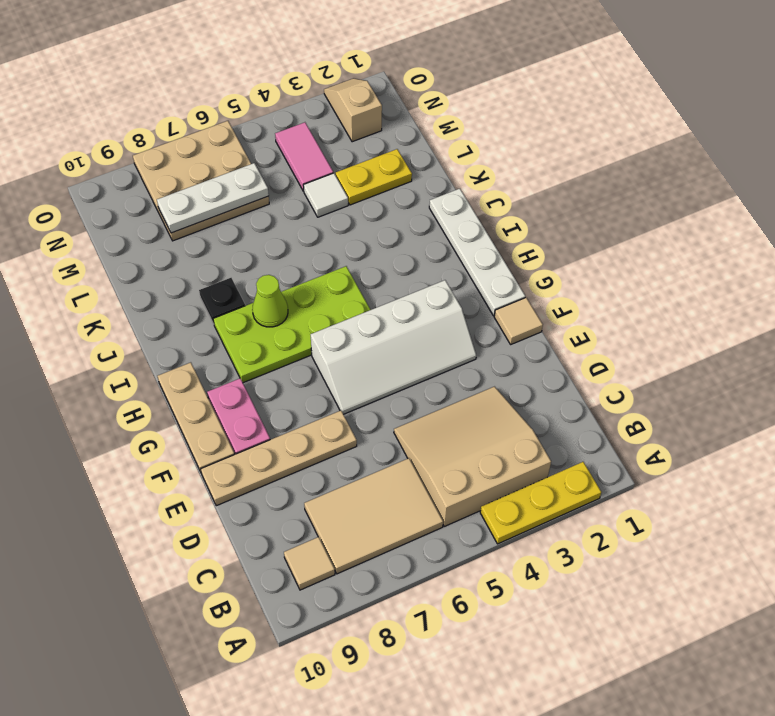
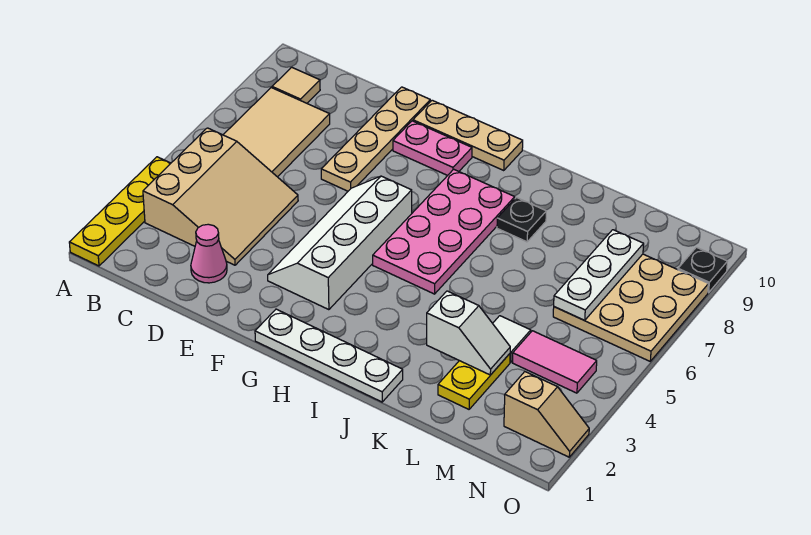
yellow plate A2:A4 level 1 -> yellow plate A1:A4 level 1
none -> pink cone D2 level 1
tan tile F1 level 1 -> none
lime plate H5:I8 level 1 -> pink plate H5:I8 level 1
lime cone I7 level 2 -> none
none -> white slope K3:L3 level 2 top K
none -> black plate O9 level 1

